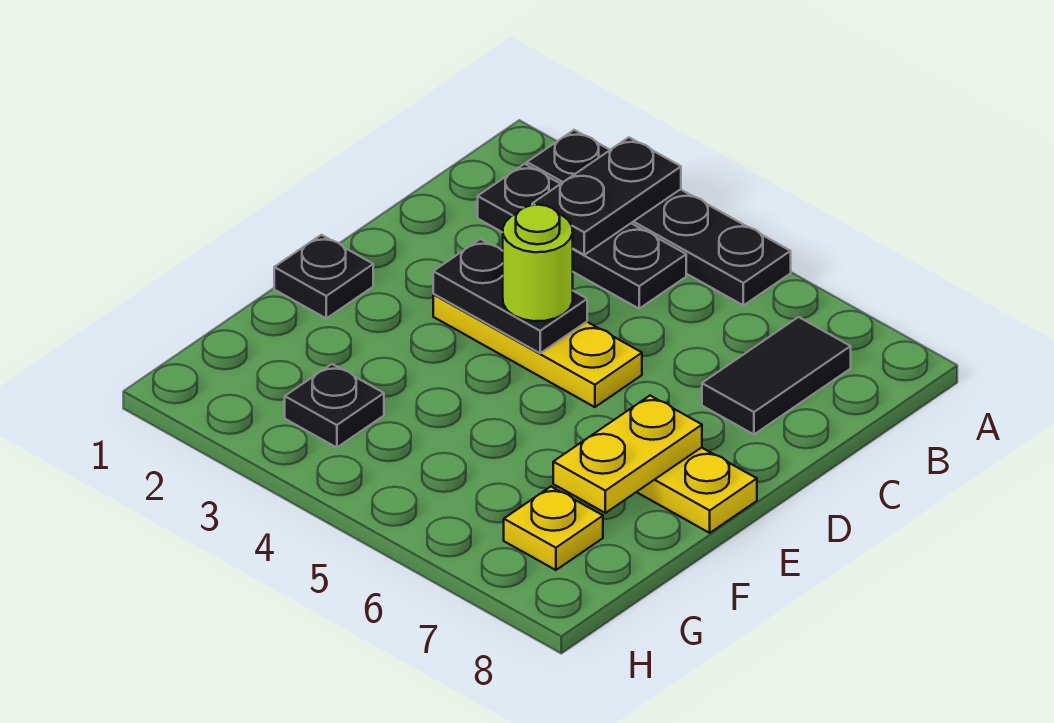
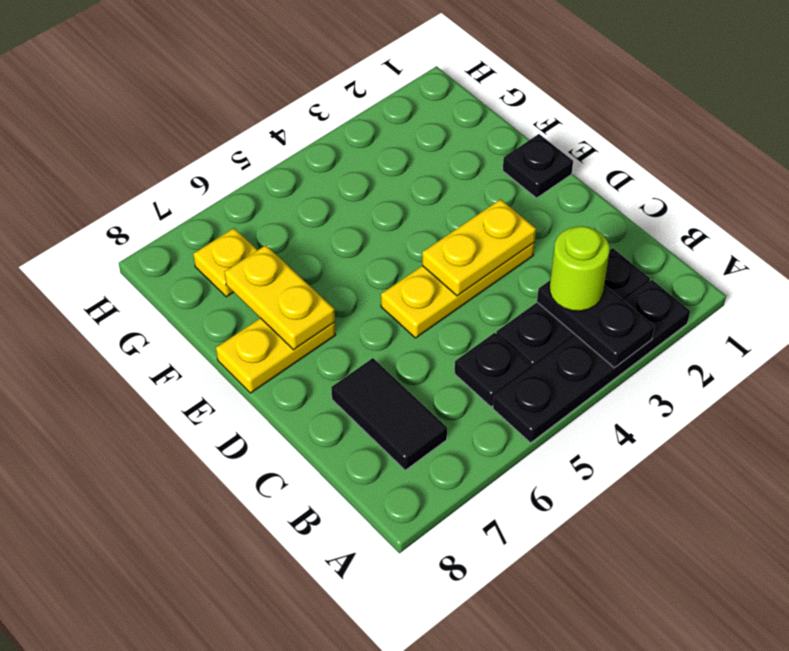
black plate D3:D4 level 2 -> yellow plate D3:D4 level 2
lime round brick D4 level 3 -> lime round brick B3 level 3
black plate G3 level 1 -> black plate B5 level 1

